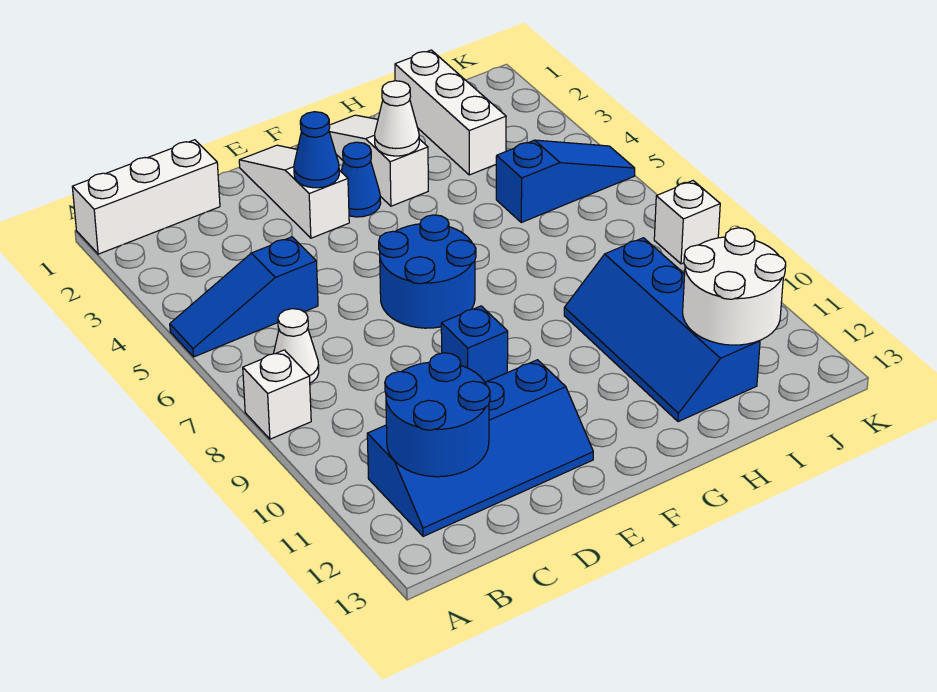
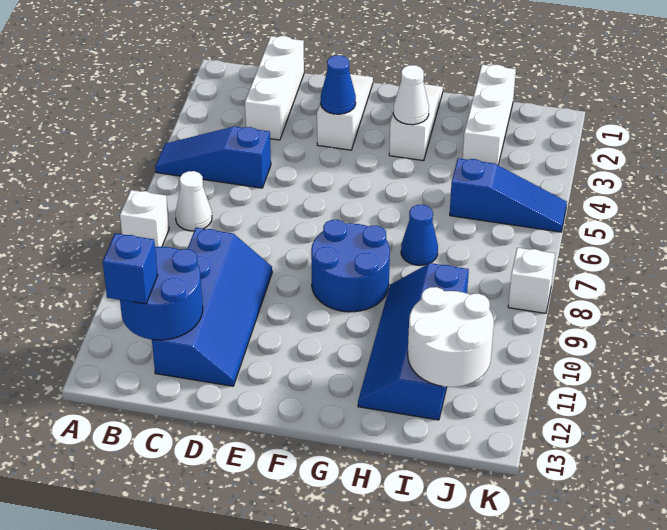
white brick A1:C1 level 1 -> white brick C1:C3 level 1
blue slope B11:E12 level 1 top 11 -> blue slope C9:D12 level 1 top C
blue round brick E6:F7 level 1 -> blue round brick F8:G9 level 1
blue brick E9 level 1 -> blue brick B12 level 3
blue cone F3 level 1 -> blue cone H7 level 1

